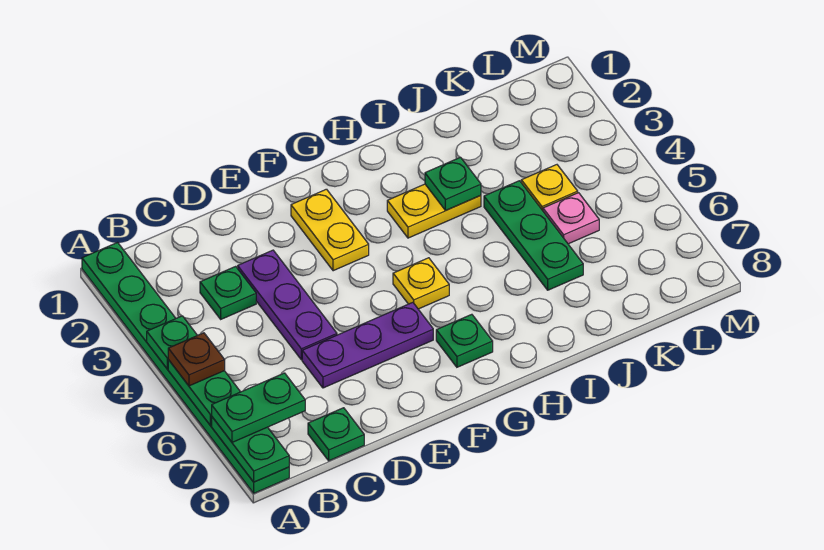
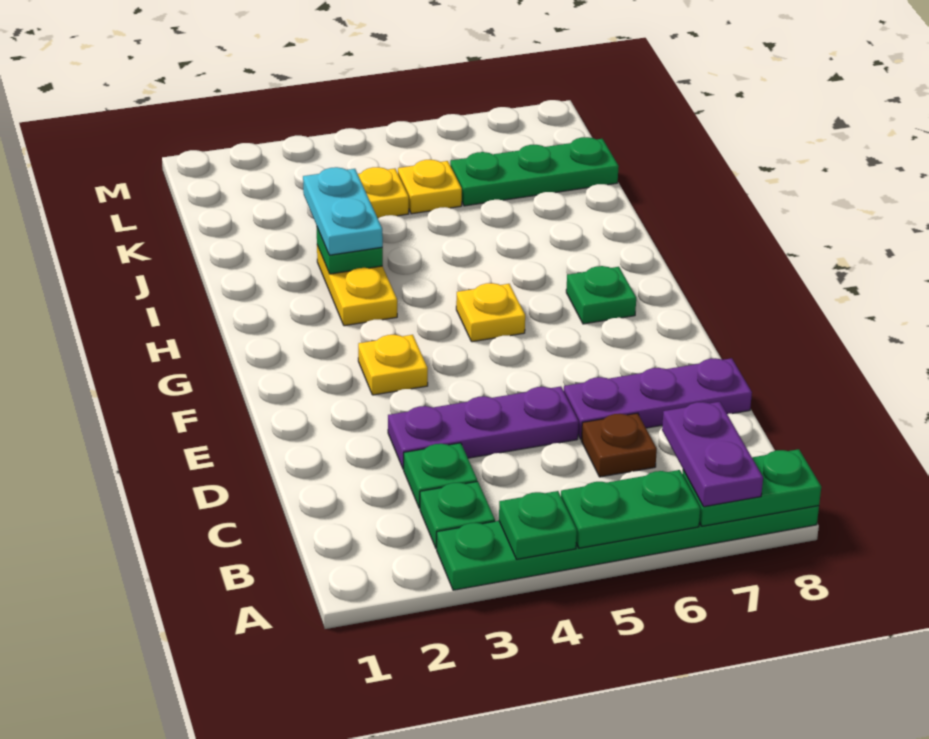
green plate A1:A8 level 1 -> green plate A3:A8 level 1
brown plate A5 level 3 -> brown plate C6 level 1
green plate A7:B7 level 3 -> purple plate A7:B7 level 3
green plate C8 level 1 -> green plate B3 level 1
purple plate D6:F6 level 1 -> purple plate D6:D8 level 1
yellow plate F2:F3 level 1 -> yellow plate F3 level 1
none -> cyan plate I3:J3 level 3
green plate J4:J6 level 1 -> green plate K6:K8 level 1
pink plate K5 level 1 -> yellow plate K5 level 1

